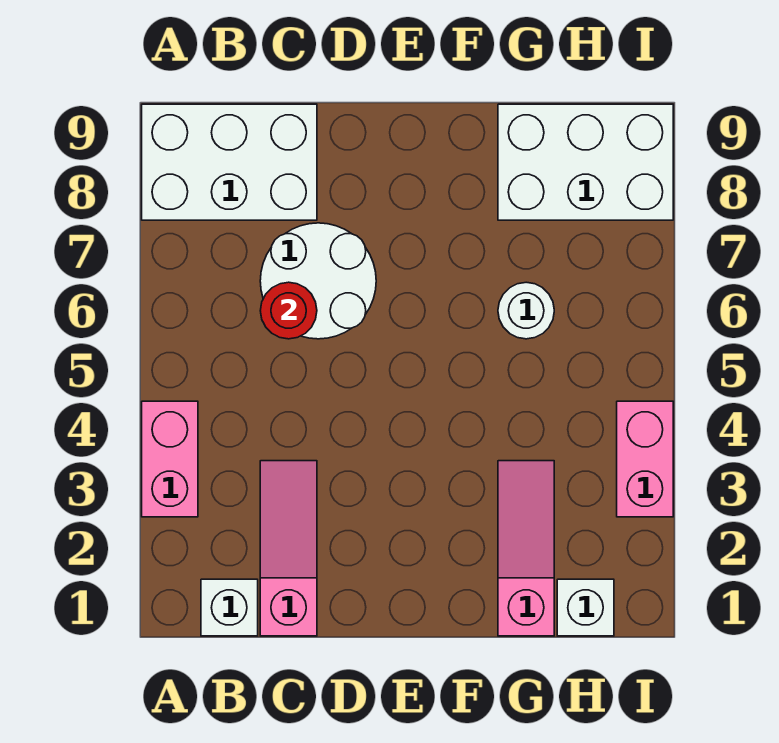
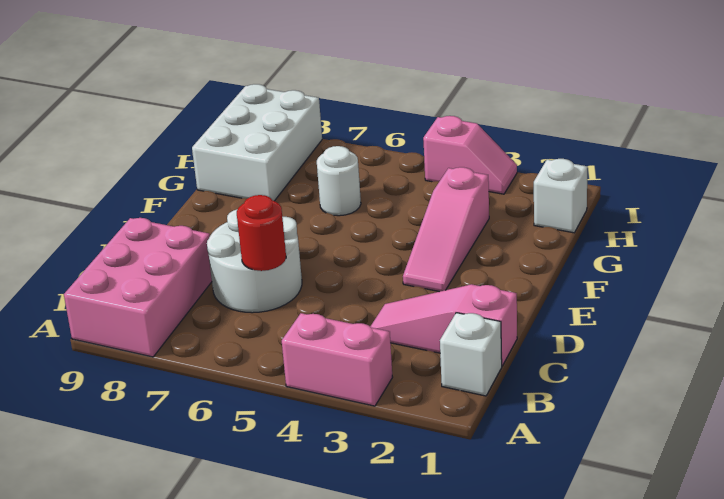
white brick A8:C9 level 1 -> pink brick A8:C9 level 1
pink slope G1:G3 level 1 top 1 -> pink slope E3:G3 level 1 top G
pink brick I3:I4 level 1 -> pink slope I3:I4 level 1 top 4

